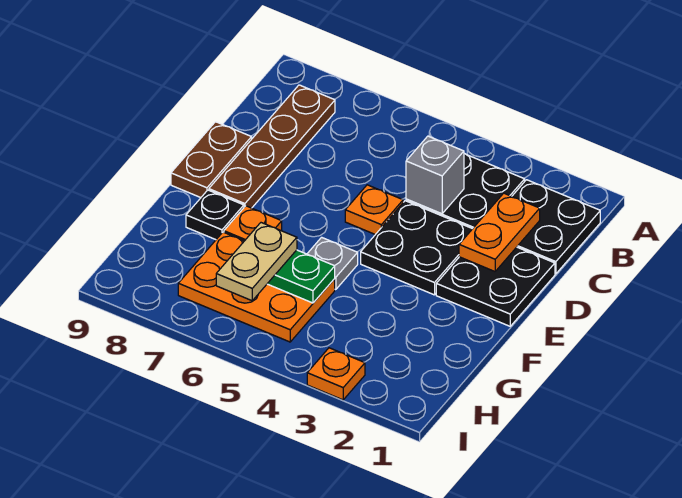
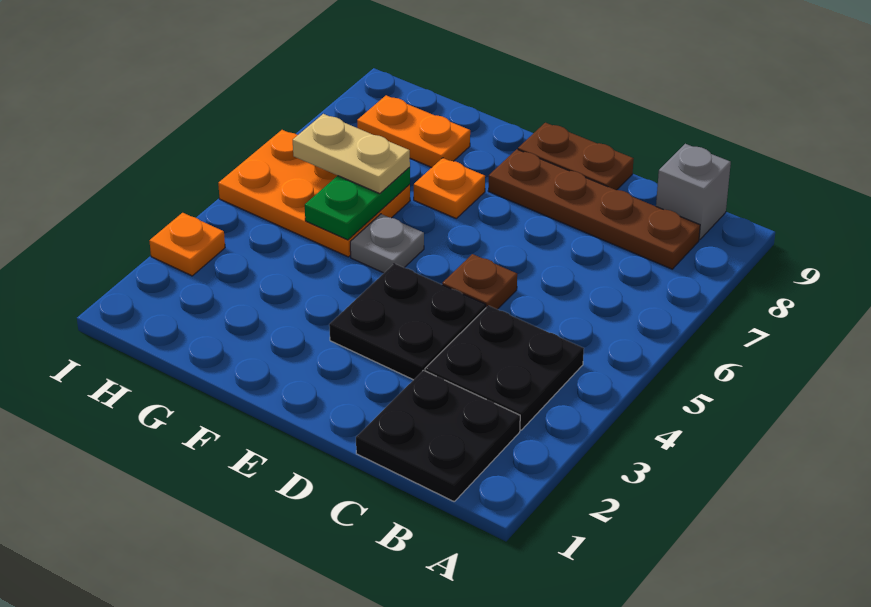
orange plate C2:D2 level 2 -> orange plate G8:H8 level 1
grey brick C4 level 2 -> grey brick B9 level 1
black plate D1:E2 level 1 -> none
orange plate D5 level 1 -> brown plate D5 level 1
black plate F8 level 1 -> none
orange plate G5:H7 level 1 -> orange plate G5:I6 level 1

